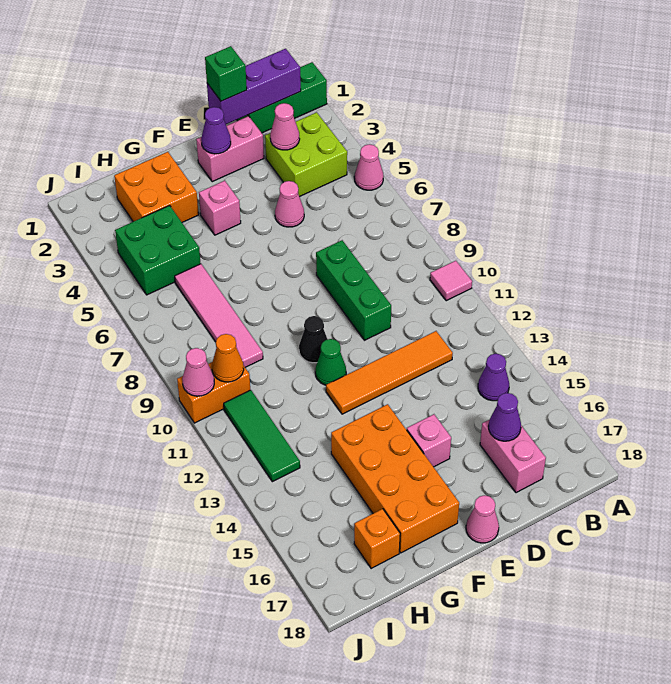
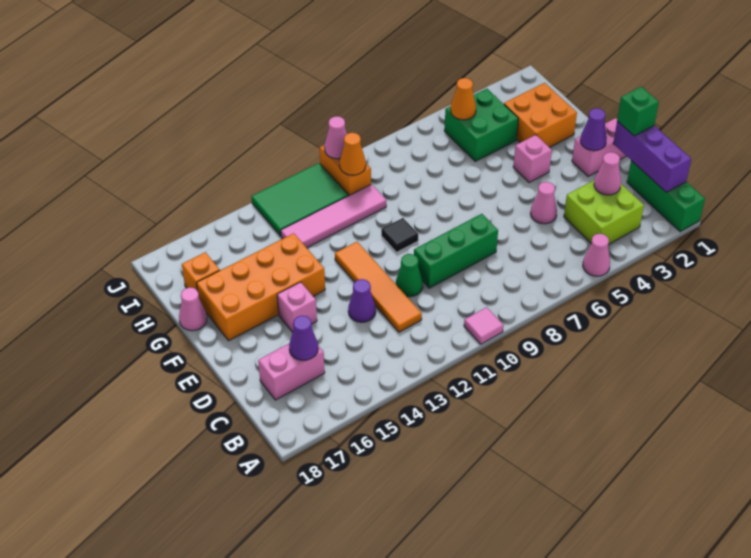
purple cone B14 level 1 -> purple cone D13 level 1
pink brick D2:E2 level 1 -> pink brick E1:E2 level 1
pink cone E18 level 1 -> pink cone G18 level 1
black cone F10 level 1 -> black tile F10 level 1
green cone F11 level 1 -> green cone D11 level 1
pink tile H6:H9 level 1 -> pink tile H10:H13 level 1
none -> orange cone I5 level 2
green tile I11:I13 level 1 -> green tile I11:J13 level 1

